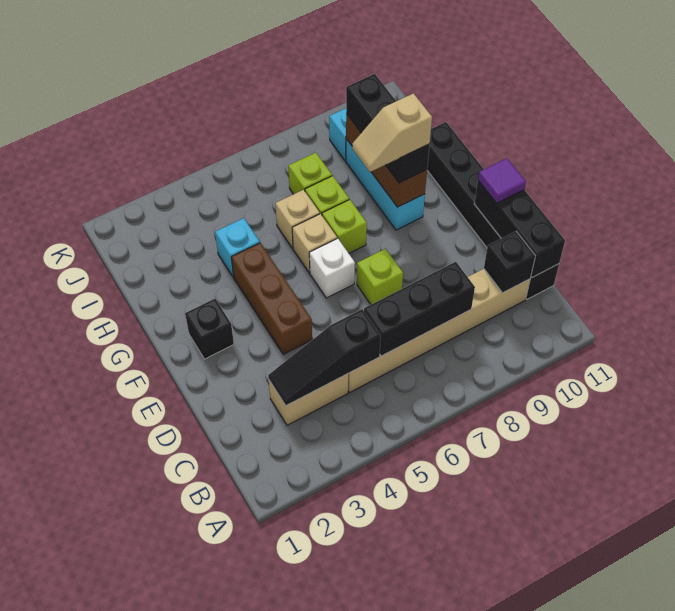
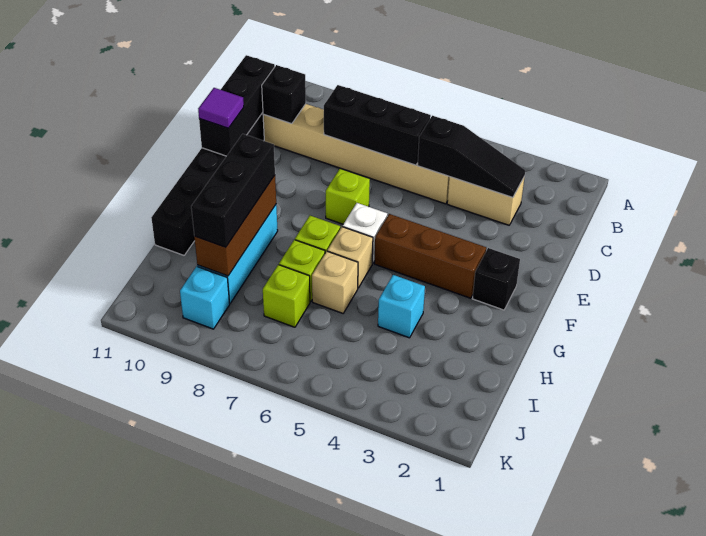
brown brick E4:G4 level 1 -> brown brick F3:F5 level 1
tan slope G8:G9 level 4 top 9 -> none

